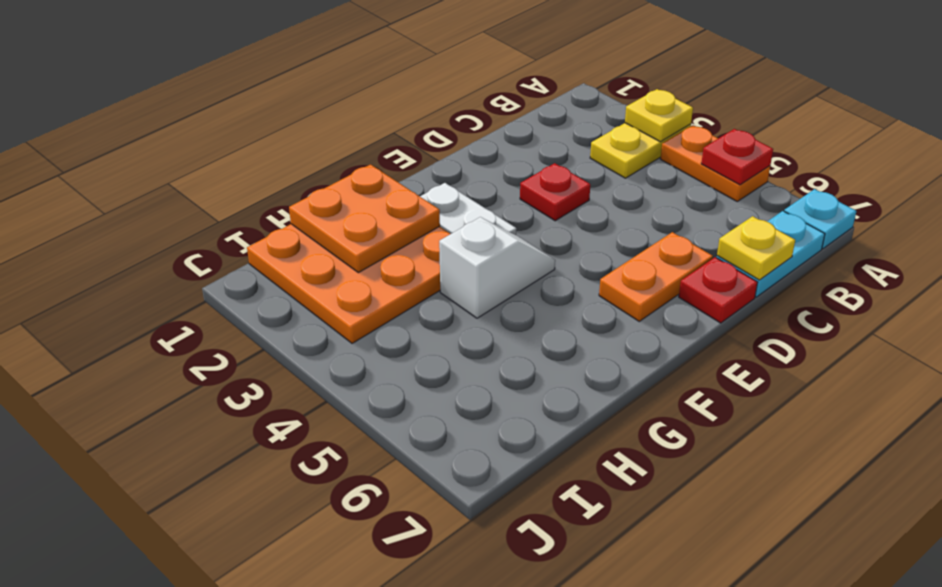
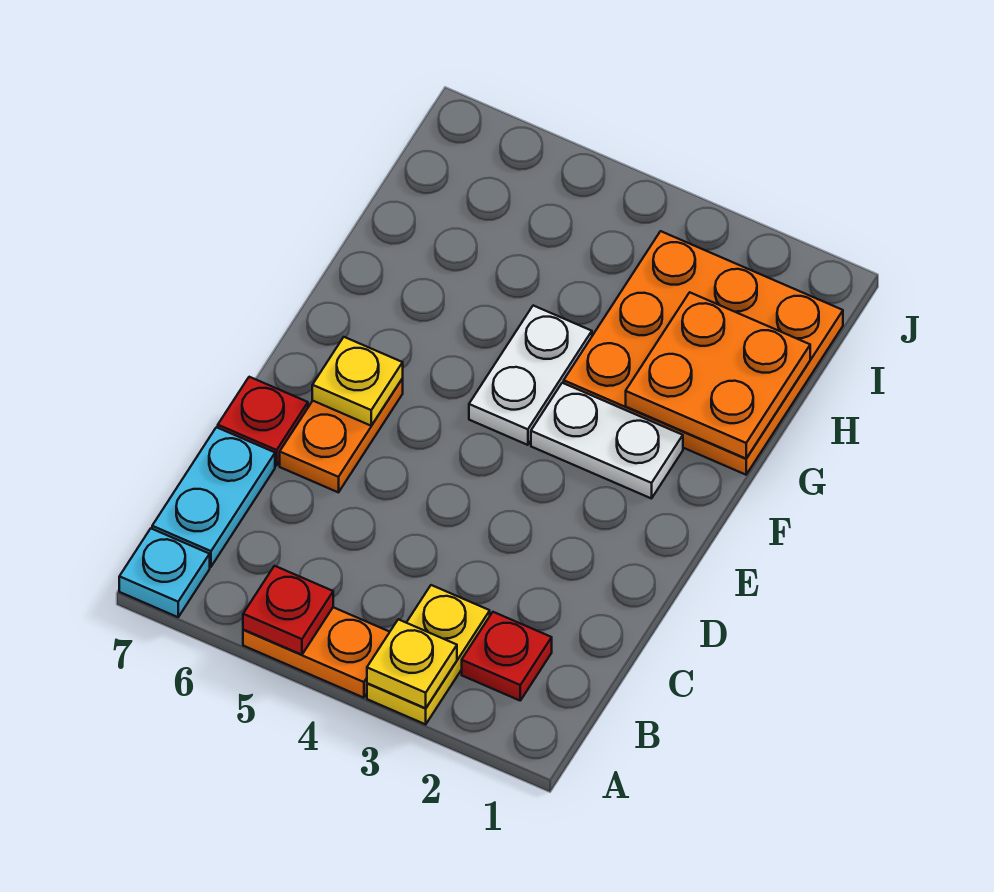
yellow plate C7 level 2 -> yellow plate E6 level 2
red plate D3 level 1 -> red plate B2 level 1
white slope F4:G4 level 1 top G -> white plate F4:G4 level 1

